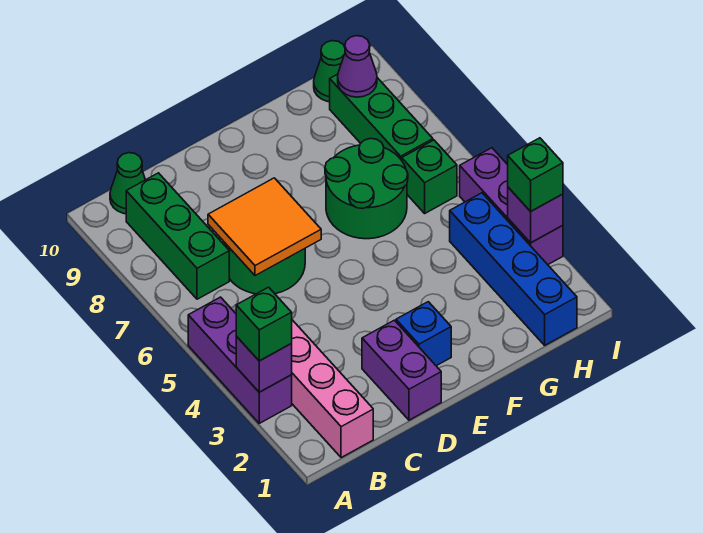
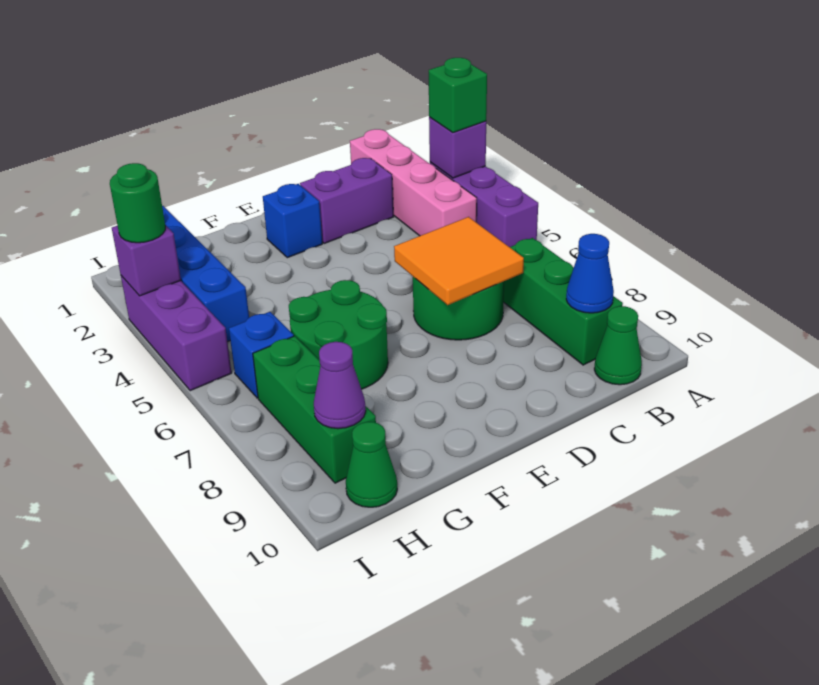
none -> blue cone B9 level 2
purple brick D1:D2 level 1 -> purple brick C2:D2 level 1
green brick H6 level 1 -> blue brick H6 level 1
green brick I3 level 3 -> green round brick I3 level 3

